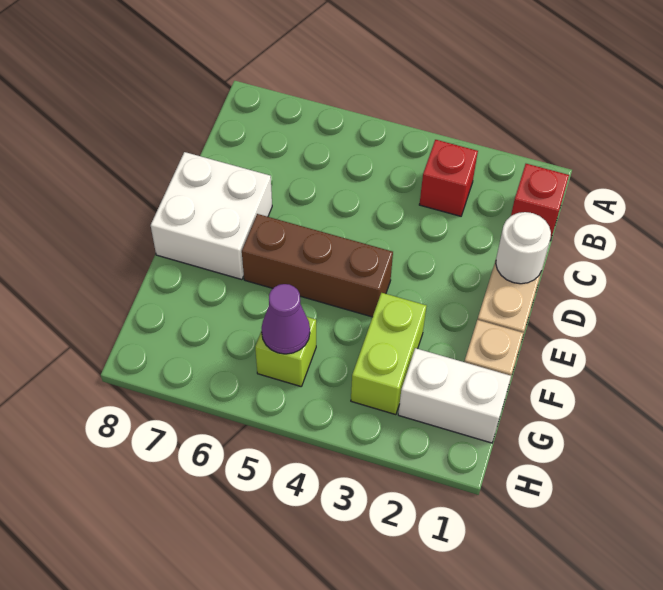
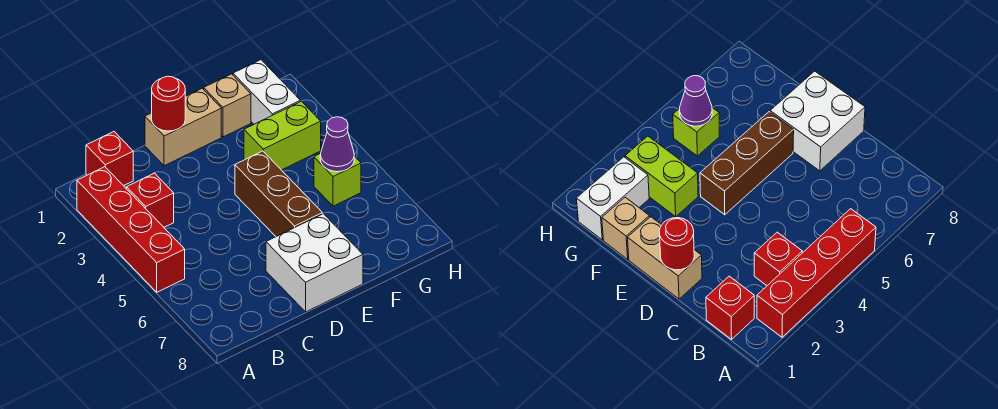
none -> red brick A2:A5 level 1
white round brick D1 level 2 -> red round brick D1 level 2

